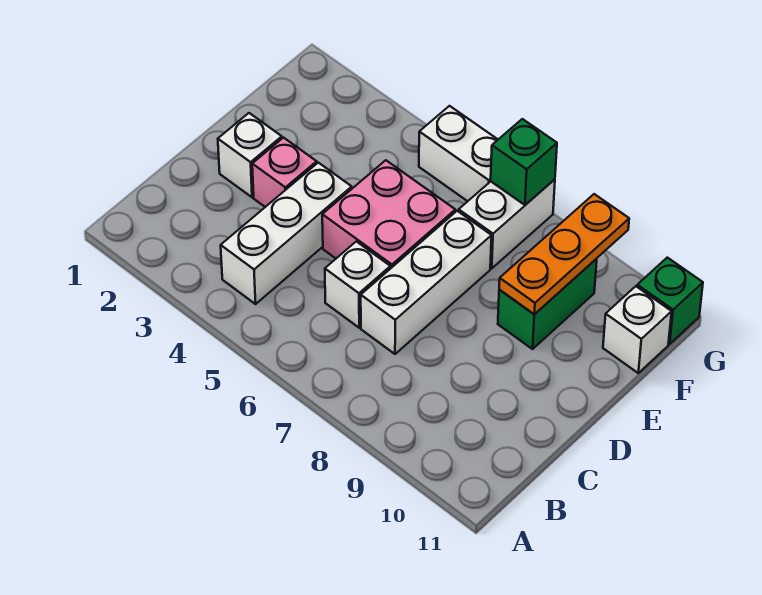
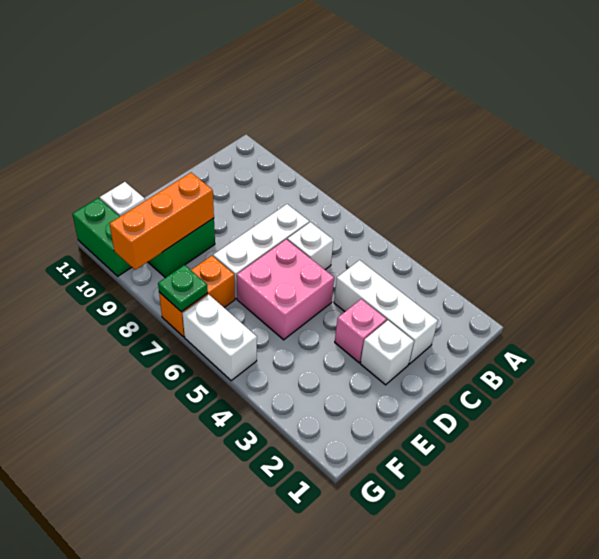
white brick B4:D4 level 1 -> white brick C2:C4 level 1
orange plate E9:G9 level 2 -> orange brick E9:G9 level 2
white brick F7:G7 level 1 -> orange brick F7:G7 level 1
green brick G7 level 2 -> green plate G7 level 2
green brick G11 level 1 -> green brick G10:G11 level 1

